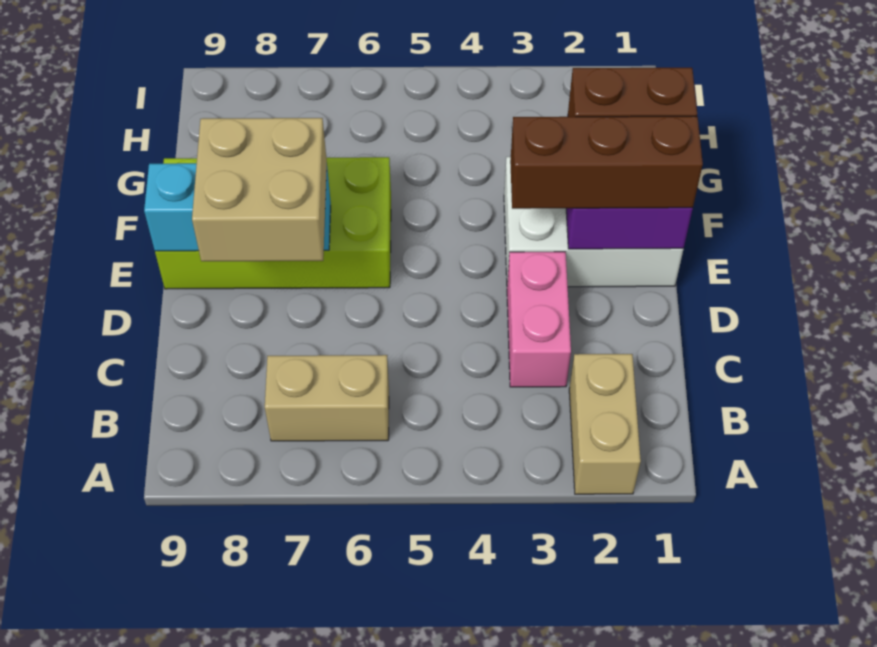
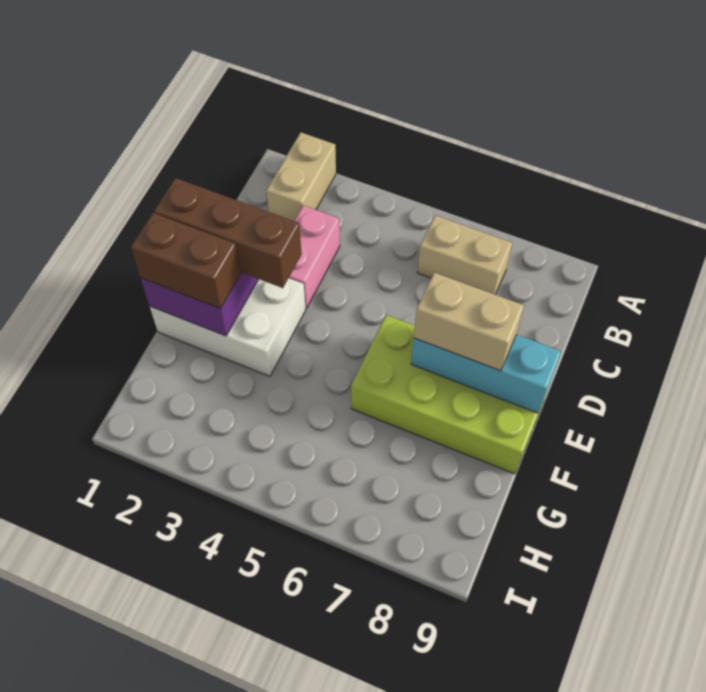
tan brick D7:E8 level 3 -> tan brick E7:E8 level 3

